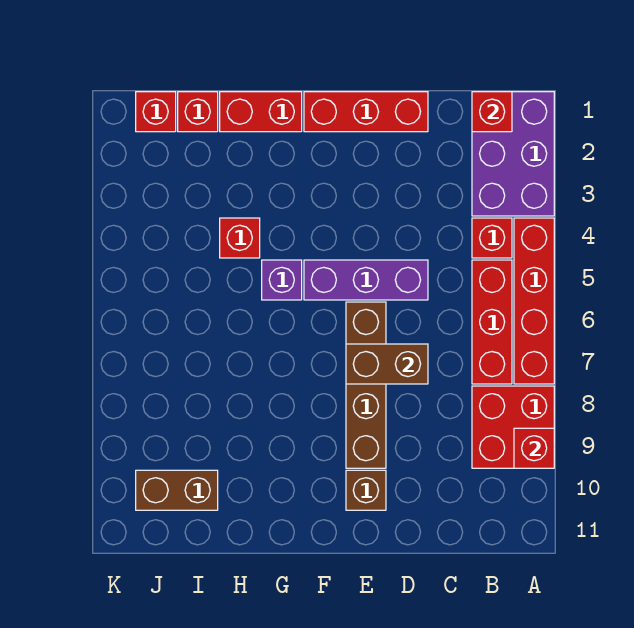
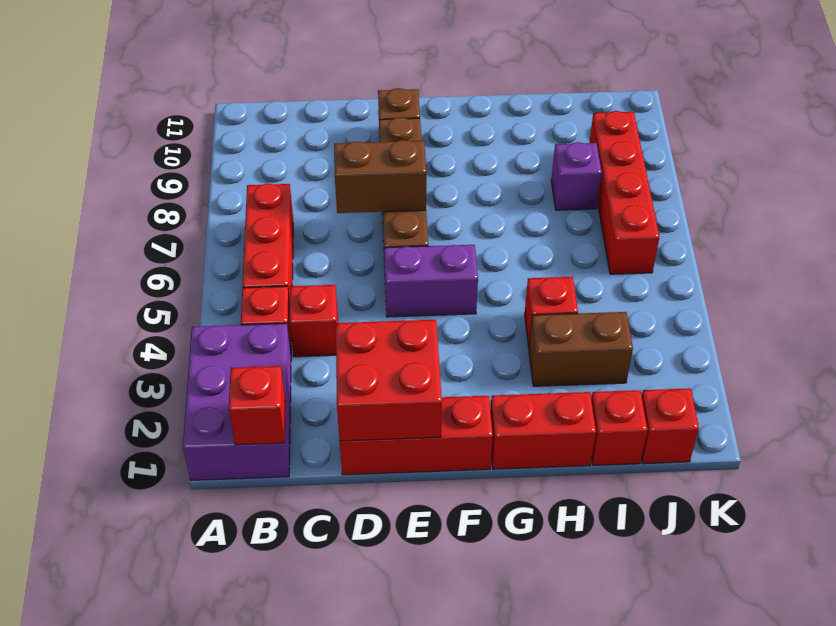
red brick A4:A7 level 1 -> red brick J6:J9 level 1
red brick A8:B9 level 1 -> red brick D1:E2 level 2
red brick A9 level 2 -> red brick C4 level 1
purple brick D5:F5 level 1 -> purple brick E5:F5 level 1
purple brick G5 level 1 -> purple brick I8 level 1
brown brick I10:J10 level 1 -> brown brick H3:I3 level 1

